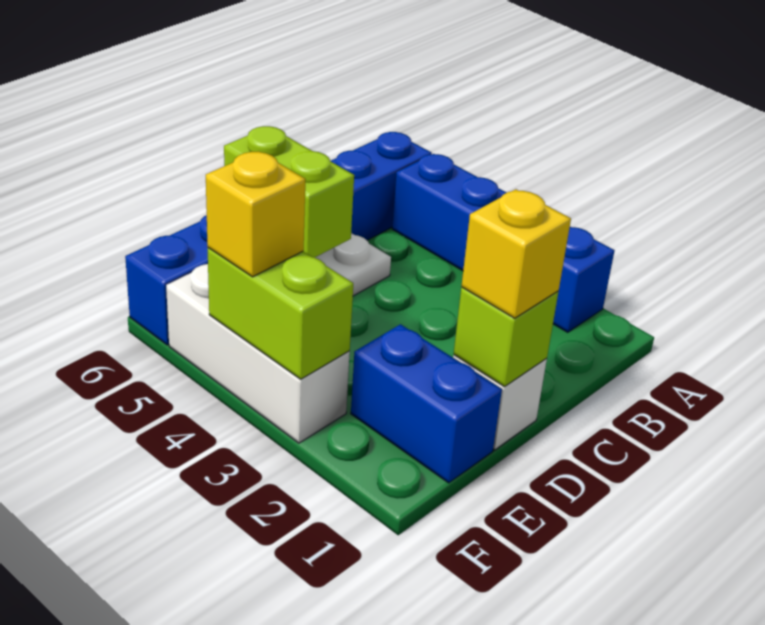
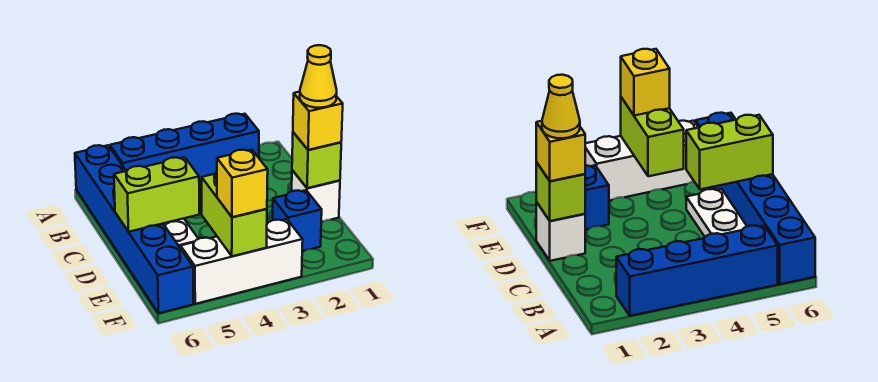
none -> yellow cone D1 level 4
blue brick E1:E2 level 1 -> blue brick E2 level 1
lime brick F3:F4 level 2 -> lime brick E4:F4 level 2

